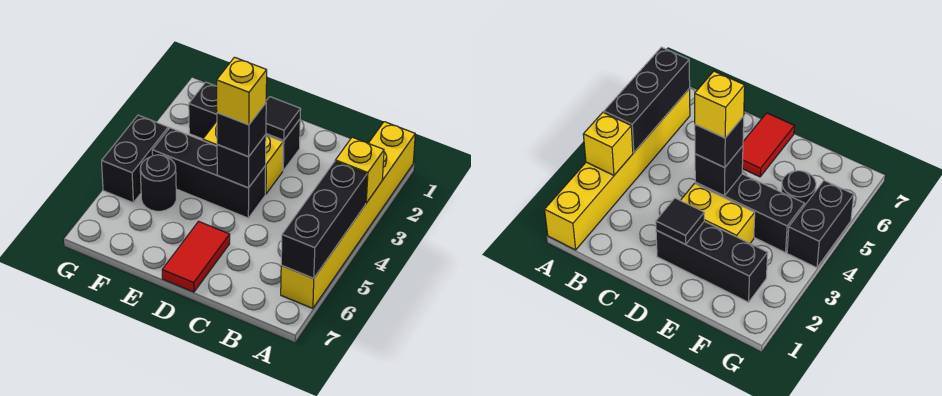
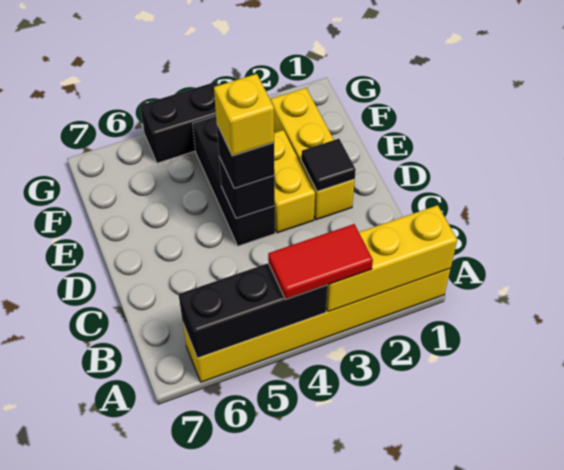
yellow brick A3 level 2 -> yellow brick A1:A3 level 2
black brick D2:F2 level 1 -> yellow brick D2:F2 level 1
red tile D6:D7 level 1 -> red tile A3:A4 level 3
black round brick F5 level 1 -> none

